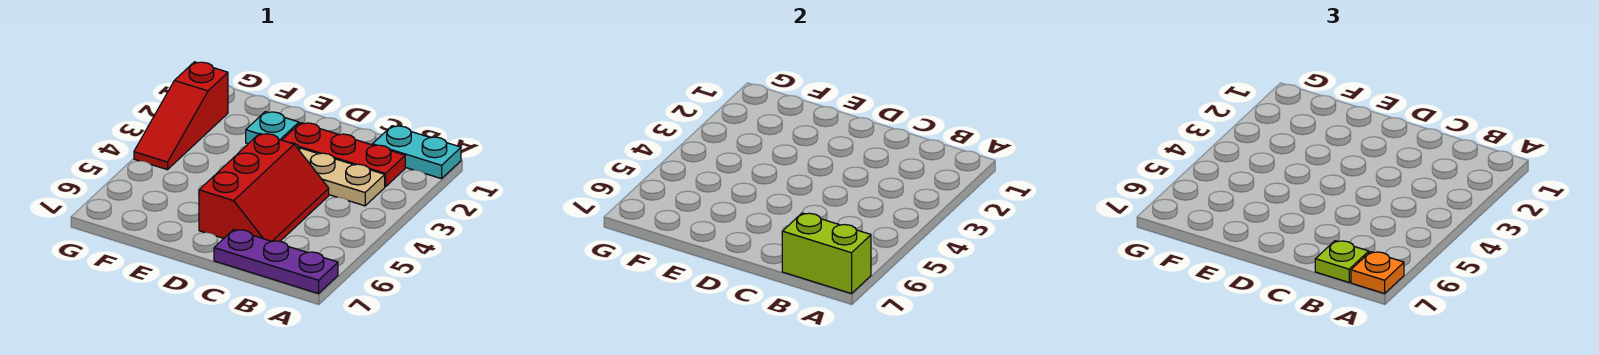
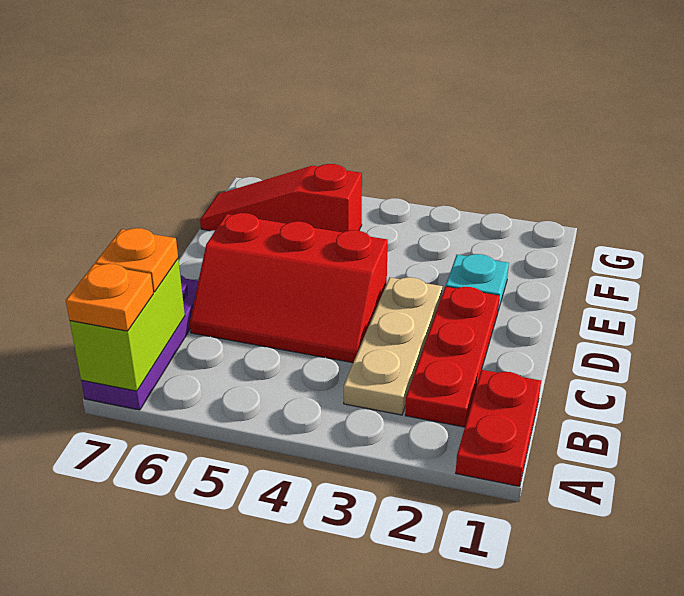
cyan plate A1:B1 level 1 -> red plate A1:B1 level 1
lime plate B7 level 3 -> orange plate B7 level 3
red slope G2:G4 level 1 top 2 -> red slope F5:F7 level 1 top 5

